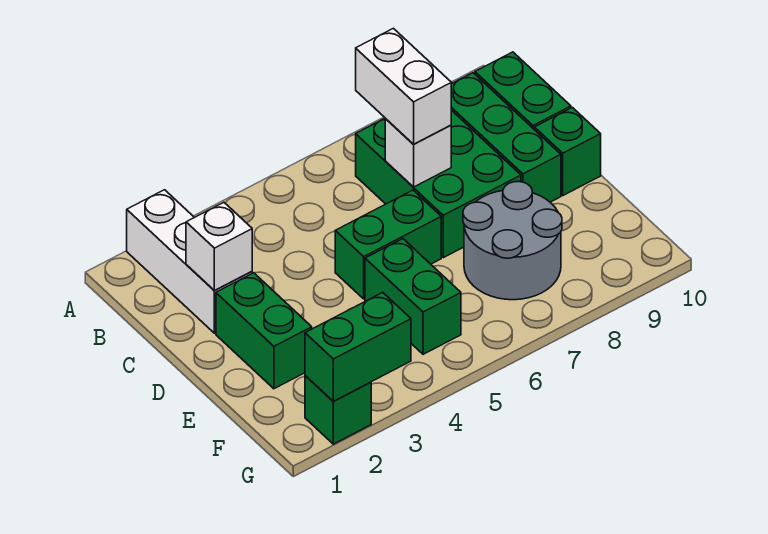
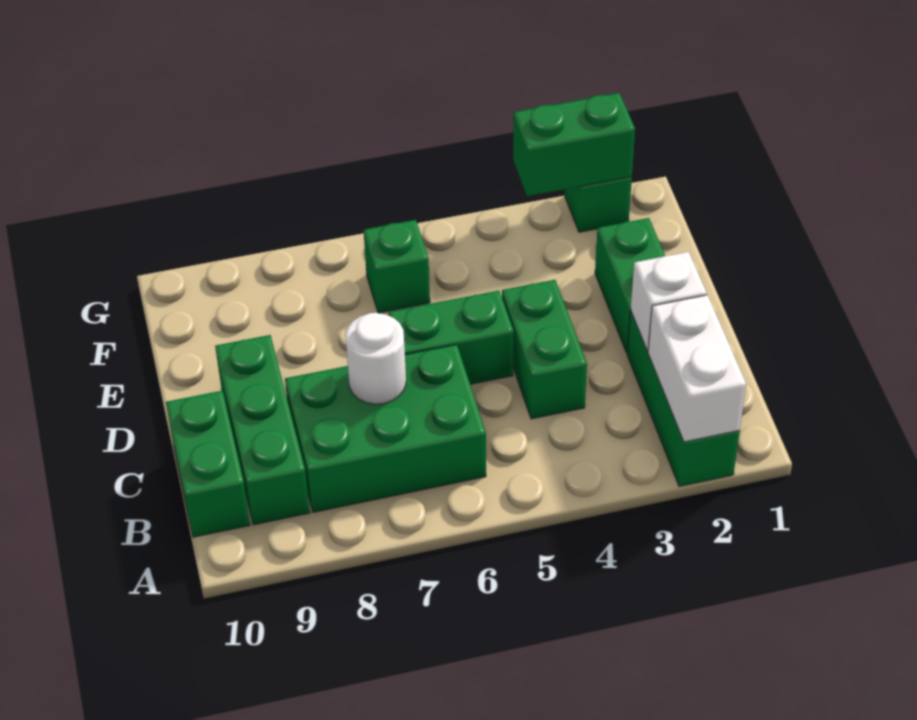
white brick A2:C2 level 1 -> green brick A2:C2 level 1
green brick B7:D8 level 1 -> green brick B6:C8 level 1
white brick B7:C7 level 3 -> white brick A2:B2 level 2
white brick C7 level 2 -> white round brick C7 level 2
green brick D10 level 1 -> green brick F6 level 1
green brick E5:F5 level 1 -> green brick C4:D4 level 1
grey round brick E7:F8 level 1 -> none

